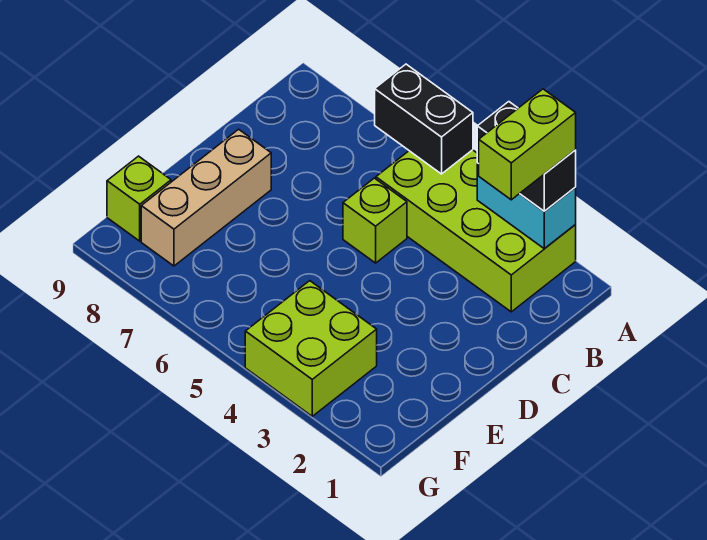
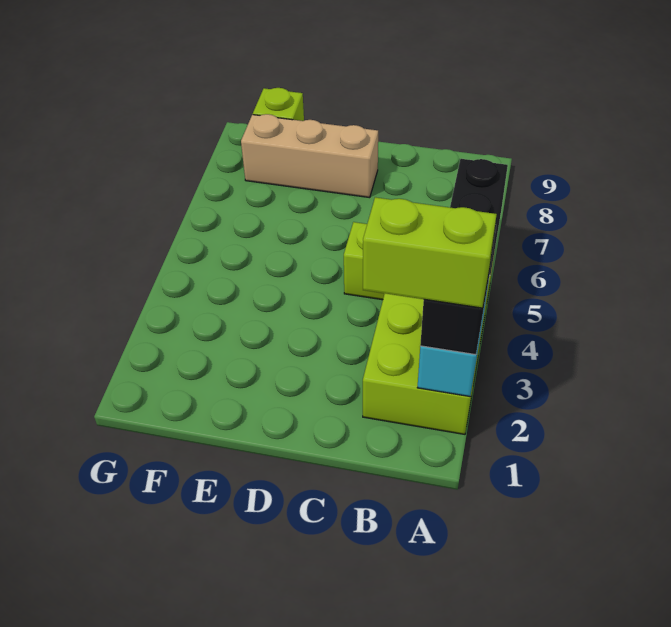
lime brick F3:G4 level 1 -> none

